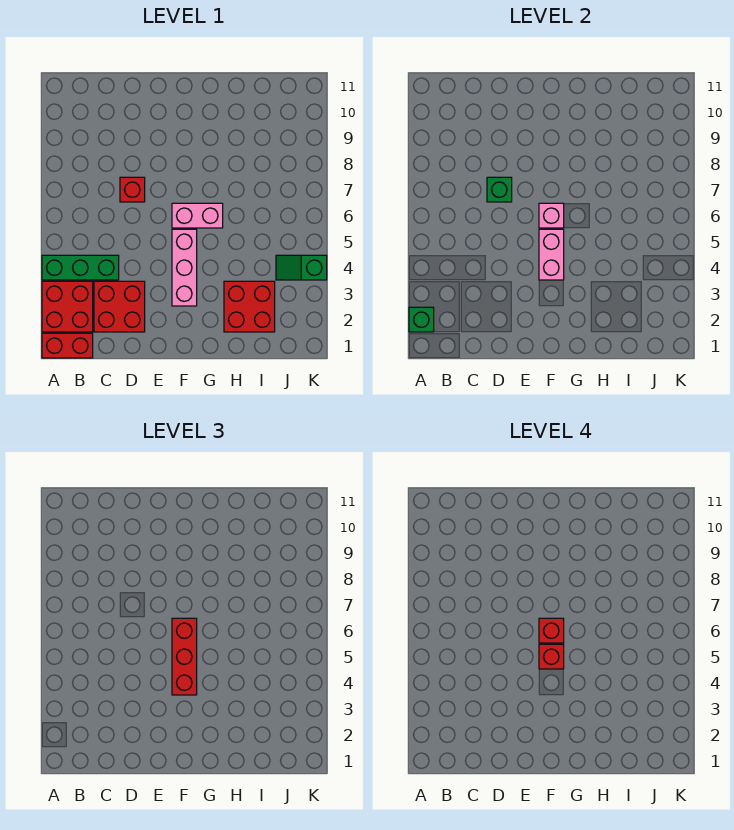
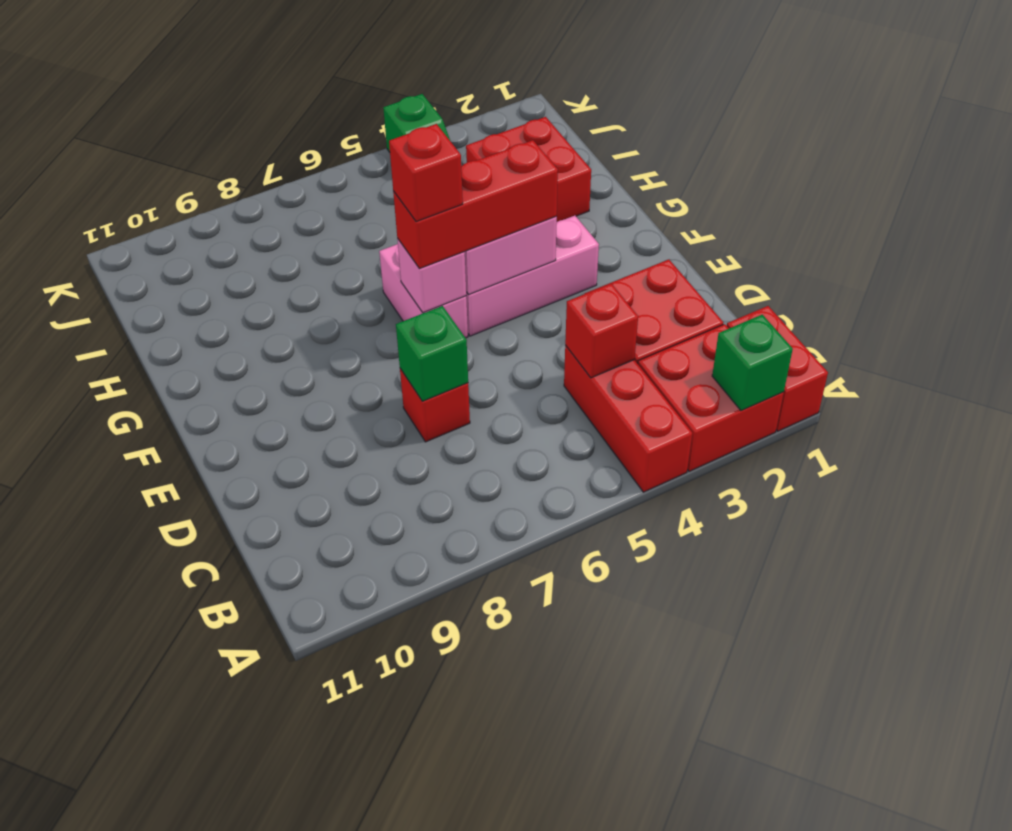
green brick A4:C4 level 1 -> red brick A4:C4 level 1
red brick F5 level 4 -> red brick C4 level 2

